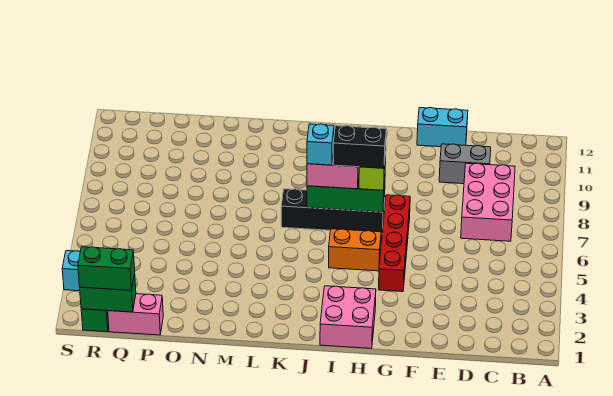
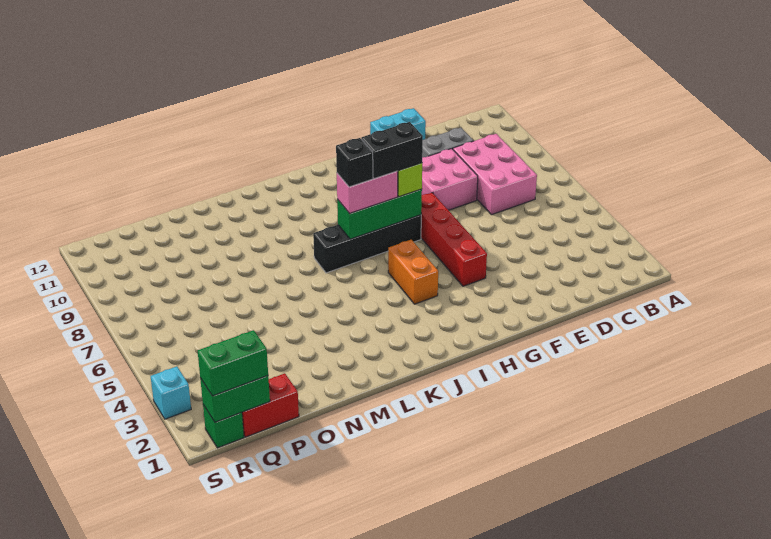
pink brick H1:I2 level 1 -> pink brick E8:F9 level 1
orange brick H5:I5 level 1 -> orange brick I4:I5 level 1
cyan brick J7 level 4 -> black brick J7 level 4
pink brick P1:Q1 level 1 -> red brick P1:Q1 level 1

